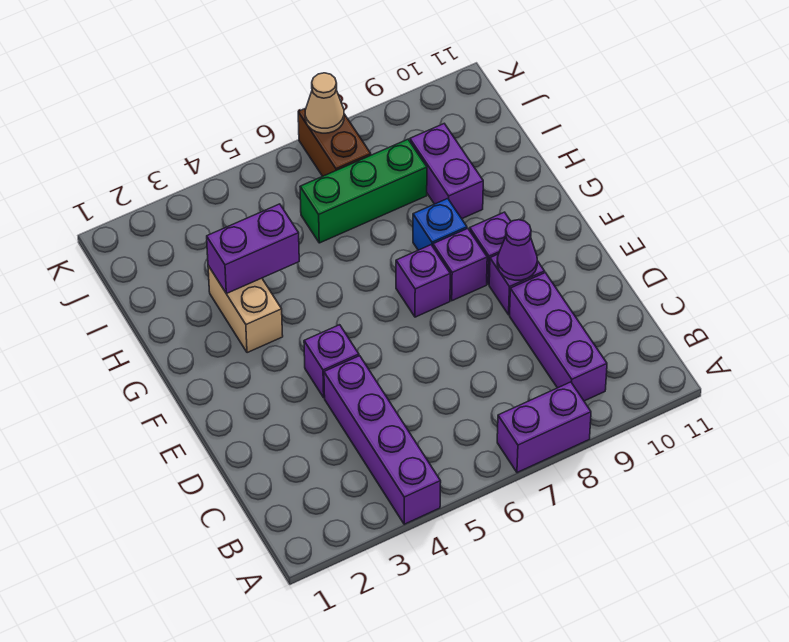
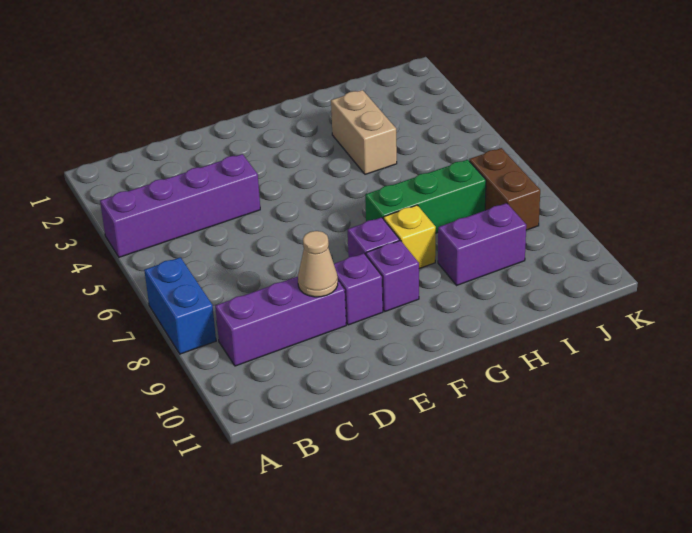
purple brick A7:A8 level 1 -> blue brick A7:A8 level 1
purple brick E4 level 1 -> none
purple cone E9 level 2 -> none
purple brick F7 level 1 -> none
tan brick G3:H3 level 1 -> tan brick H3:H4 level 1
blue brick G8 level 1 -> yellow brick G8 level 1
purple brick H3:H4 level 2 -> none
green brick I6:I8 level 1 -> green brick G7:I7 level 1
brown brick J7:K7 level 1 -> brown brick J7:J8 level 1
tan cone K7 level 2 -> tan cone D9 level 2

